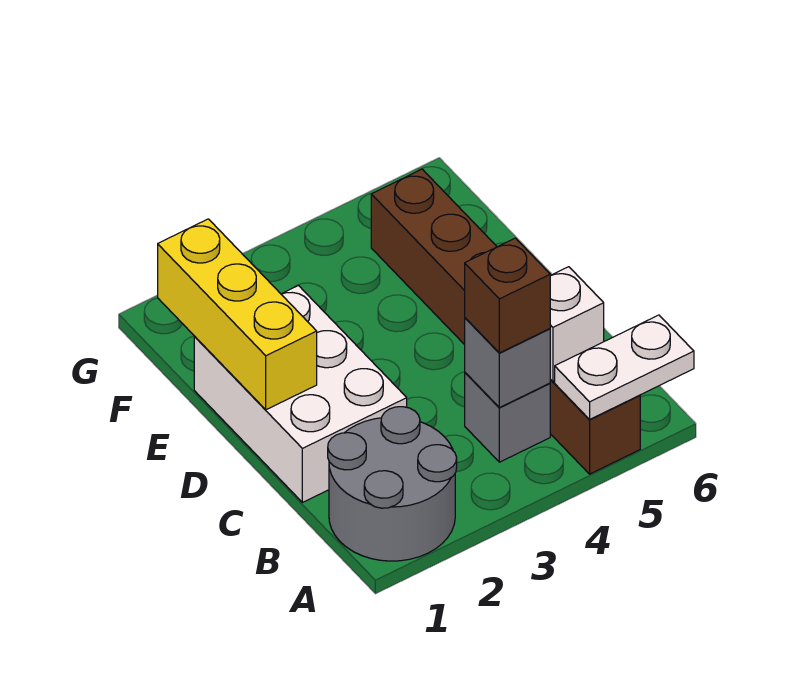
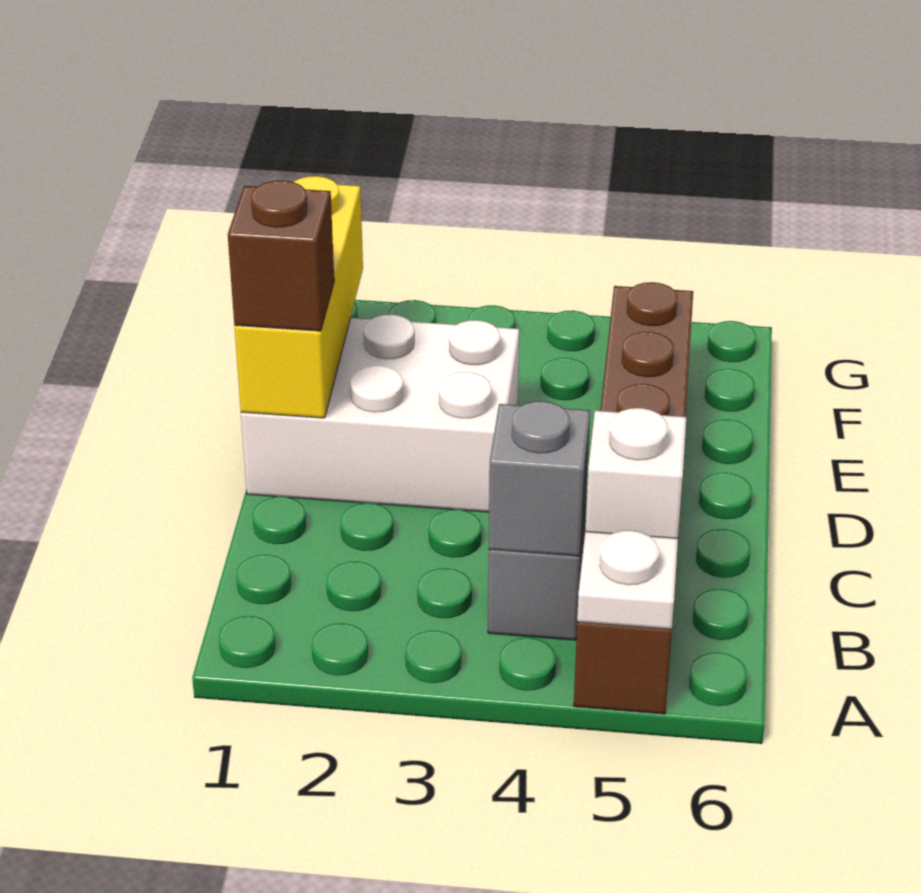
grey round brick A1:B2 level 1 -> none
white plate A5:A6 level 2 -> white plate A5 level 2
brown brick B4 level 3 -> brown brick D1 level 3
white brick C1:E2 level 1 -> white brick D1:E3 level 1

